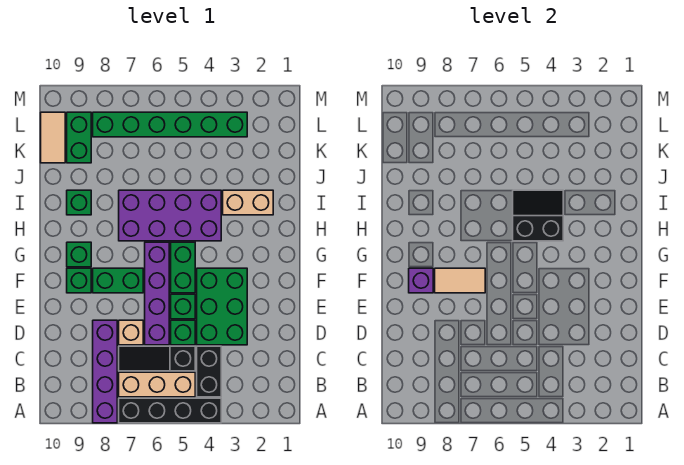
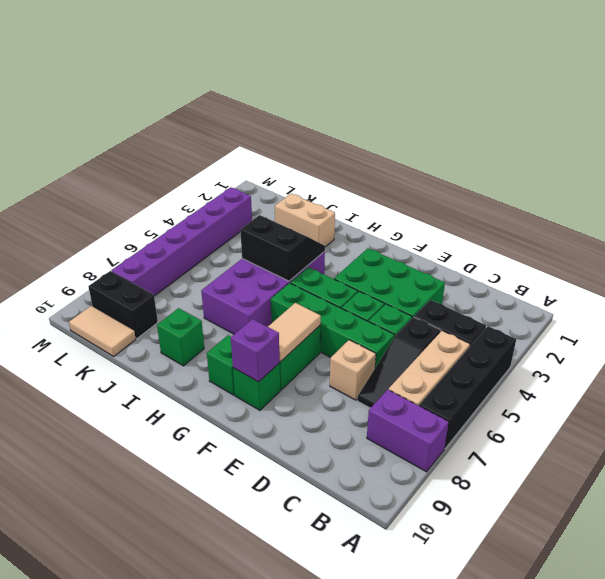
purple brick A8:D8 level 1 -> purple brick A8:B8 level 1
purple brick D6:G6 level 1 -> green brick D6:G6 level 1
black slope H4:I5 level 2 top H -> black slope H4:I5 level 2 top 5
tan brick I2:I3 level 1 -> tan brick I2:J2 level 1
green brick K9:L9 level 1 -> black brick K9:L9 level 1
green brick L3:L8 level 1 -> purple brick L3:L8 level 1

